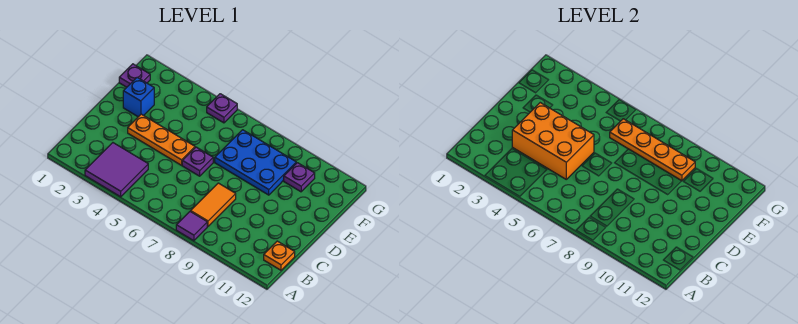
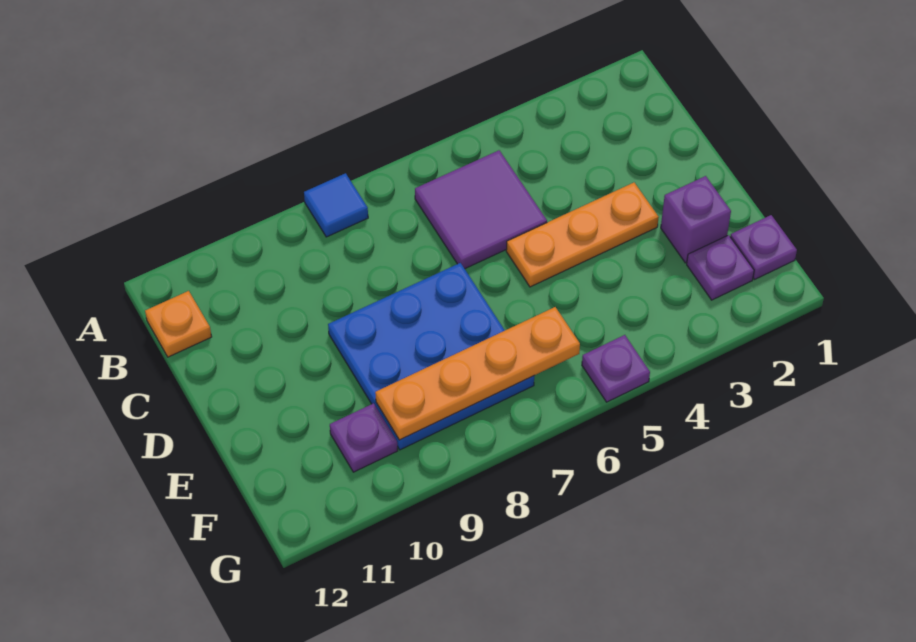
purple tile A3:B4 level 1 -> purple tile B5:C6 level 1
purple tile A8 level 1 -> blue tile A8 level 1
orange tile B8:C8 level 1 -> none
orange brick C3:D5 level 2 -> none
purple plate D6 level 1 -> purple plate F2 level 1
blue brick E2 level 1 -> purple brick E2 level 1
blue plate E7:F9 level 1 -> blue plate D7:F9 level 1

